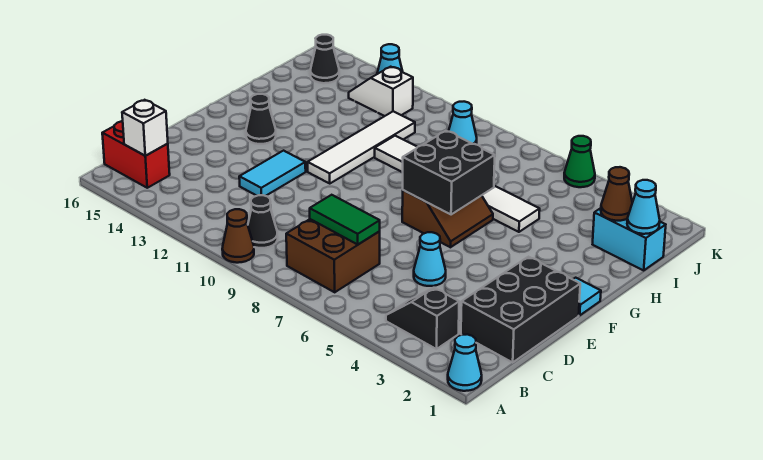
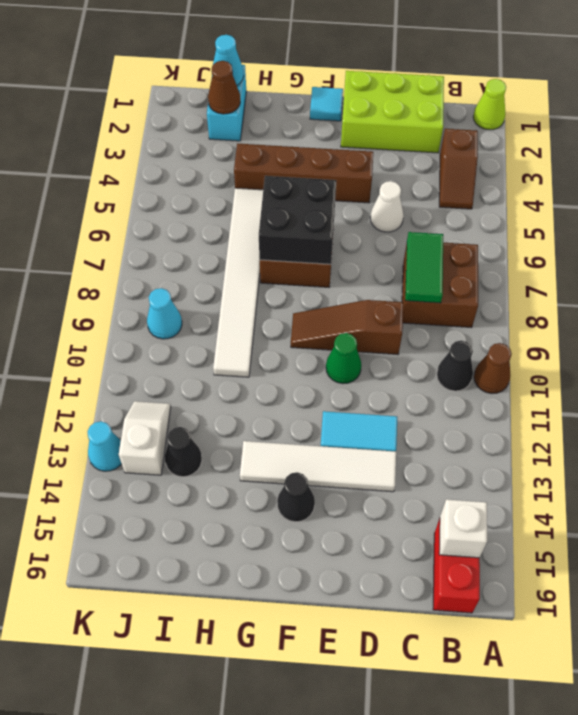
cyan cone A1 level 1 -> lime cone A1 level 1
black slope B3:B4 level 1 top 3 -> brown slope B3:B4 level 1 top 3
black brick C1:E2 level 1 -> lime brick C1:E2 level 1
cyan cone D5 level 1 -> white cone D5 level 1
none -> brown slope D9:F9 level 1 top D
none -> brown brick E4:H4 level 1
white tile F11:I11 level 1 -> white tile D13:G13 level 1
white slope J12:J13 level 1 top 12 -> white slope J12:J13 level 1 top 13
black cone J15 level 1 -> black cone I13 level 1
green cone K5 level 1 -> green cone E10 level 1

